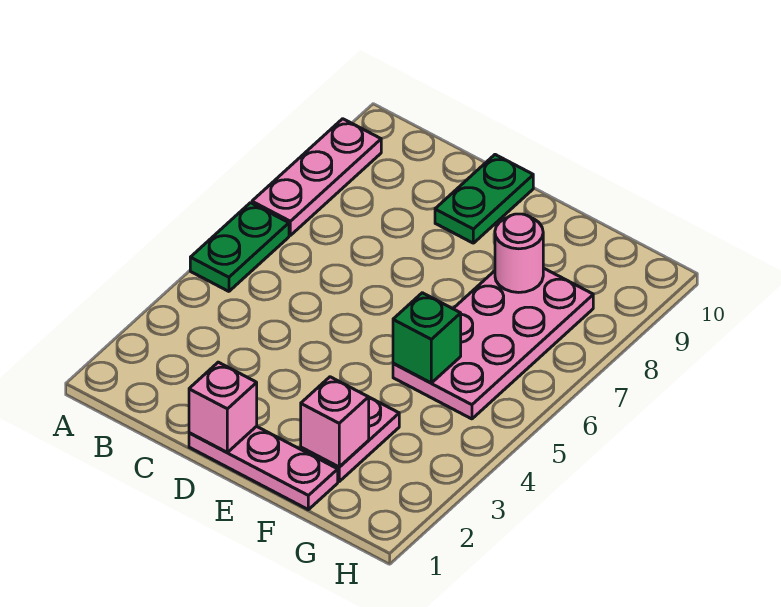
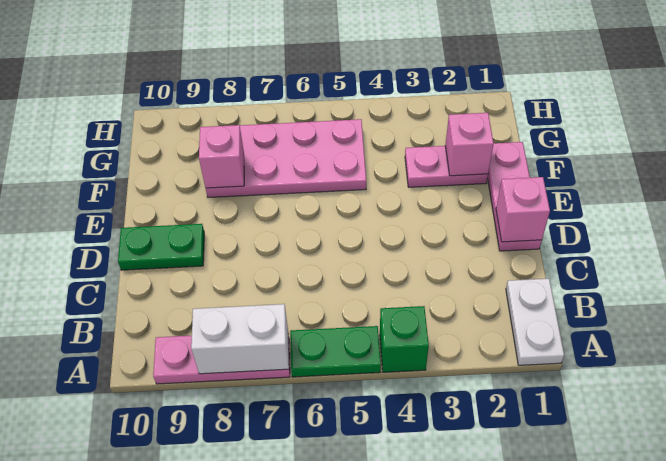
none -> white plate A1:B1 level 1
none -> white brick A7:A8 level 2
green brick F5 level 2 -> green brick A4 level 1
pink round brick F8 level 2 -> pink brick F8 level 2

